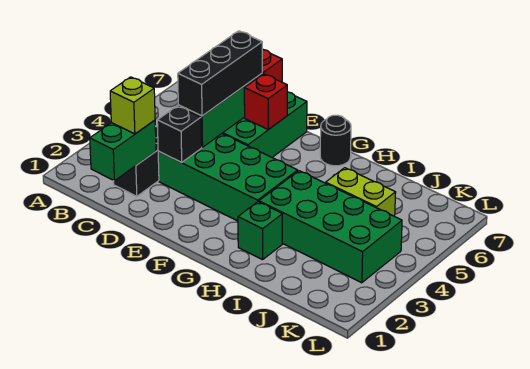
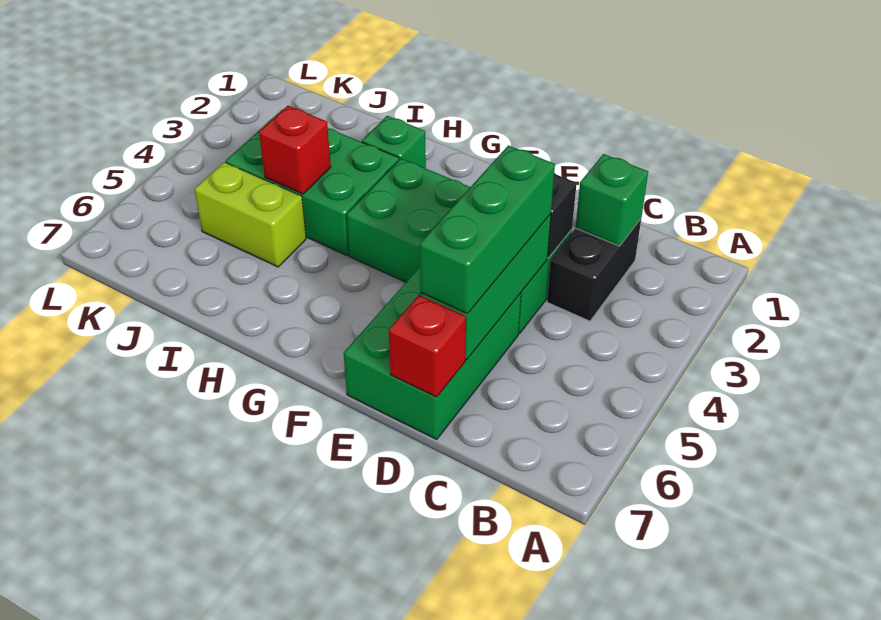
green brick C1:C2 level 2 -> green brick C2 level 2
lime brick C2 level 3 -> none
black brick D4:D6 level 3 -> green brick D4:D6 level 3
red brick E6 level 2 -> red brick I4 level 2
black round brick G7 level 1 -> none
green brick H3:K4 level 1 -> green brick H3:J4 level 1

